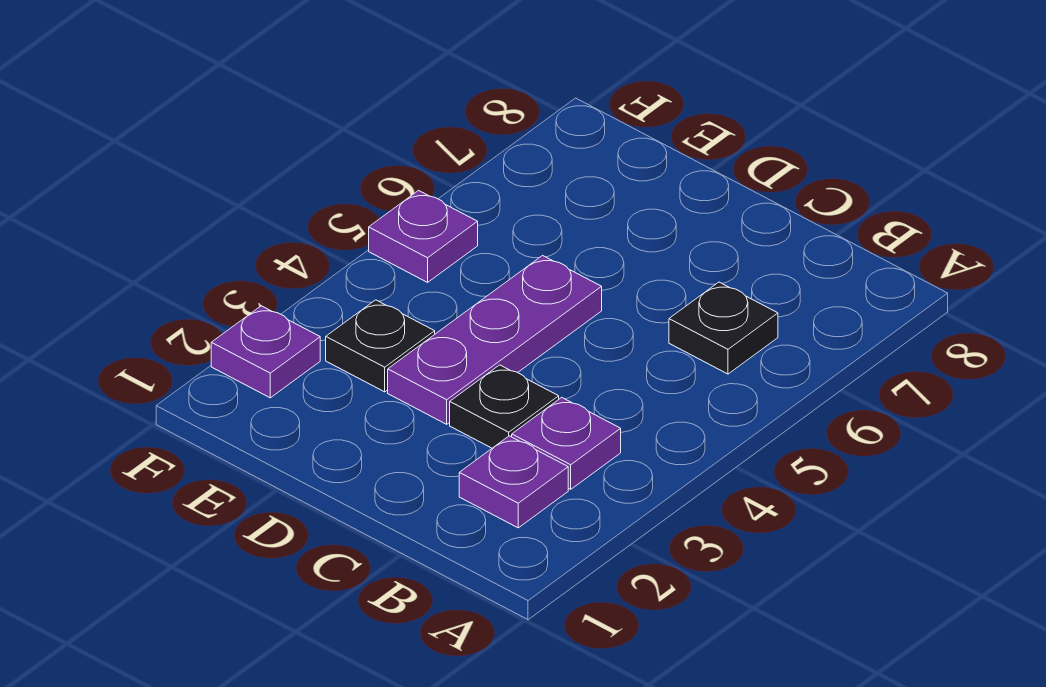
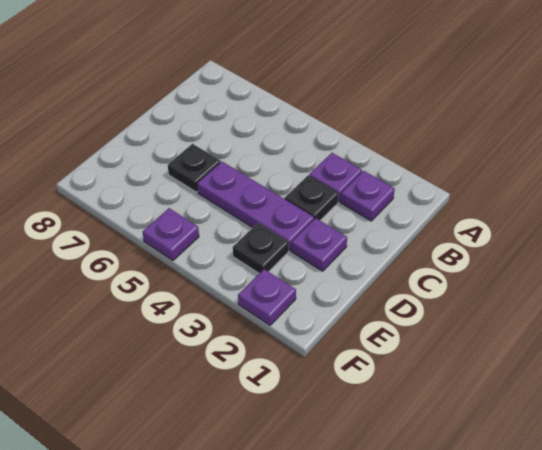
black plate B6 level 1 -> black plate D6 level 1
none -> purple plate D2 level 1

